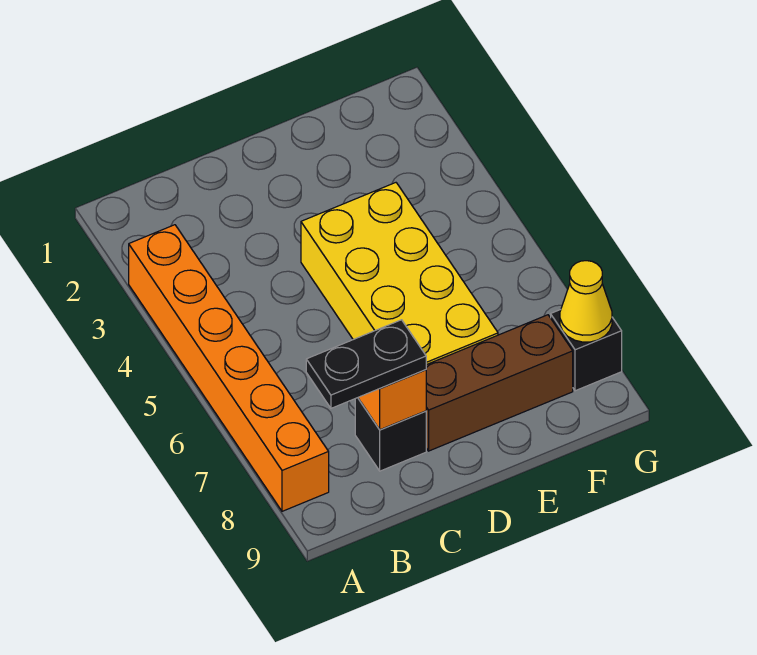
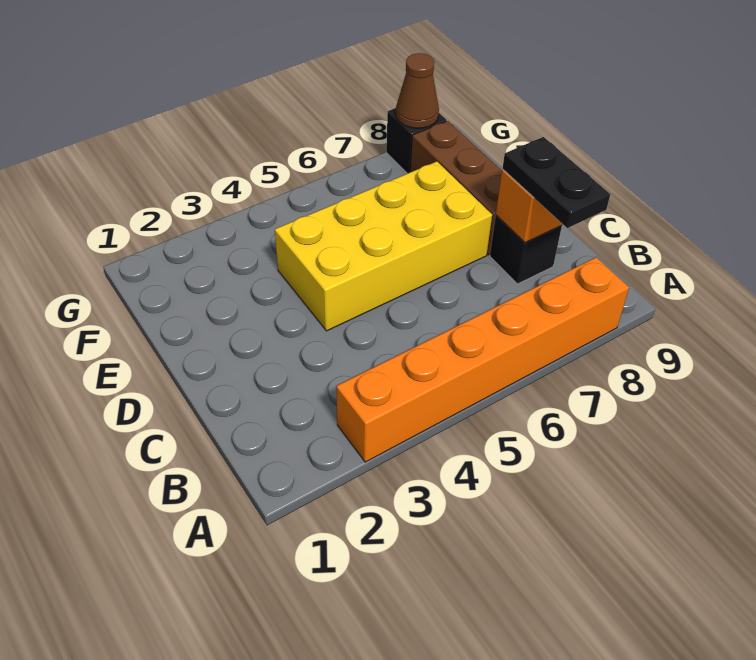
yellow cone G8 level 2 -> brown cone G8 level 2

